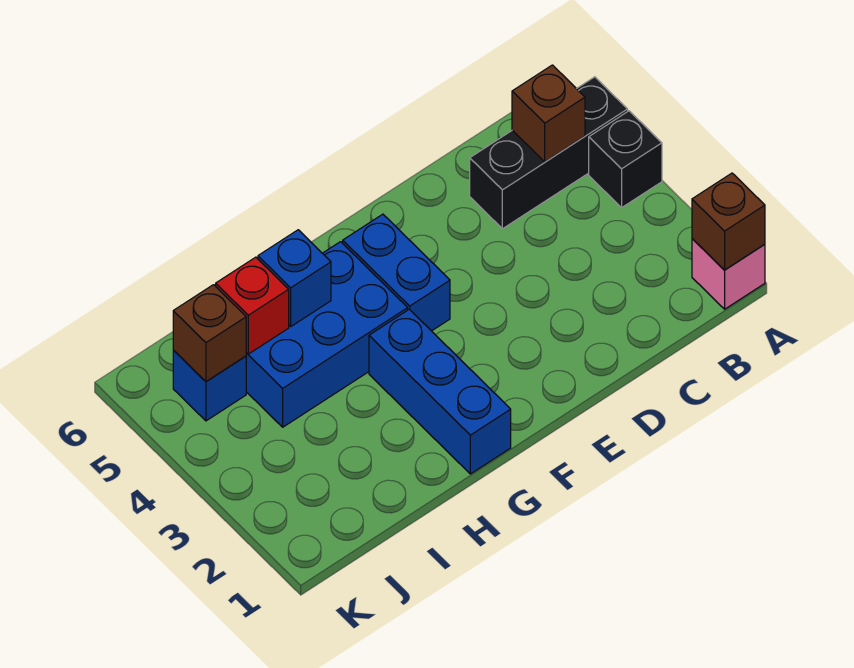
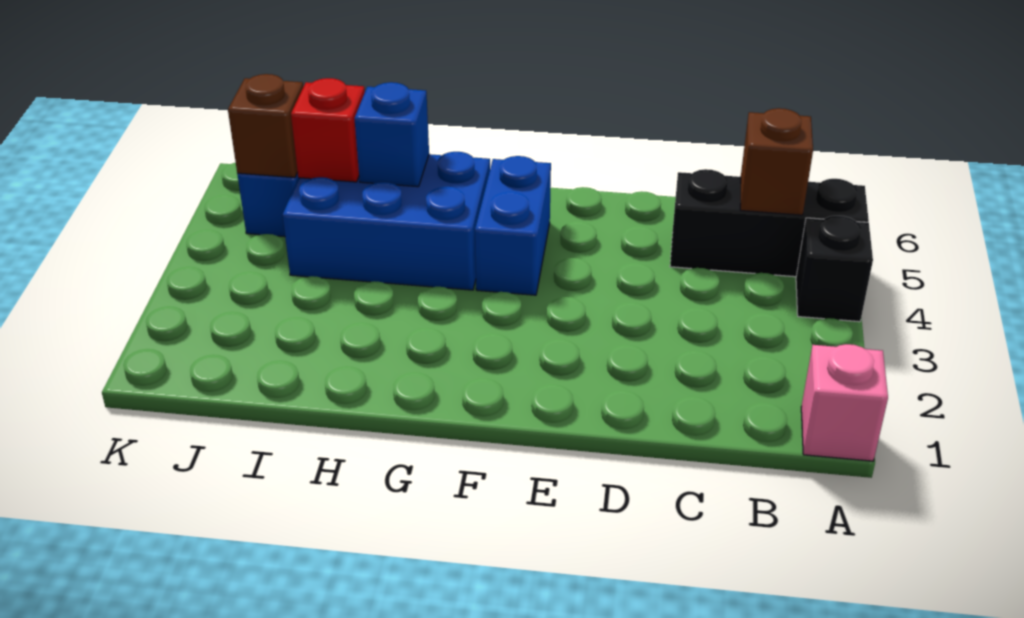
brown brick A1 level 2 -> none
blue brick G1:G3 level 1 -> none

